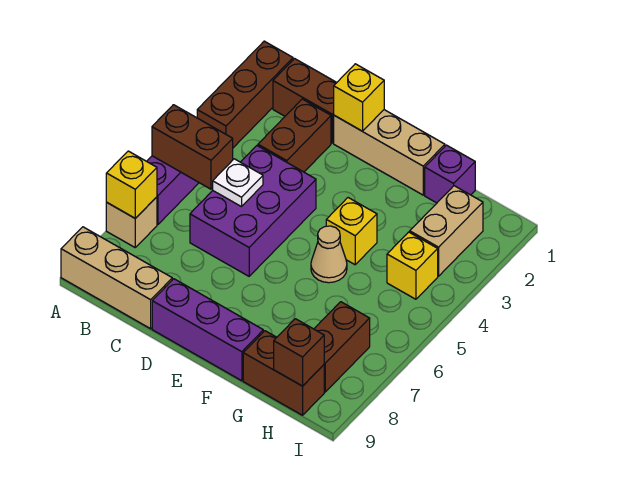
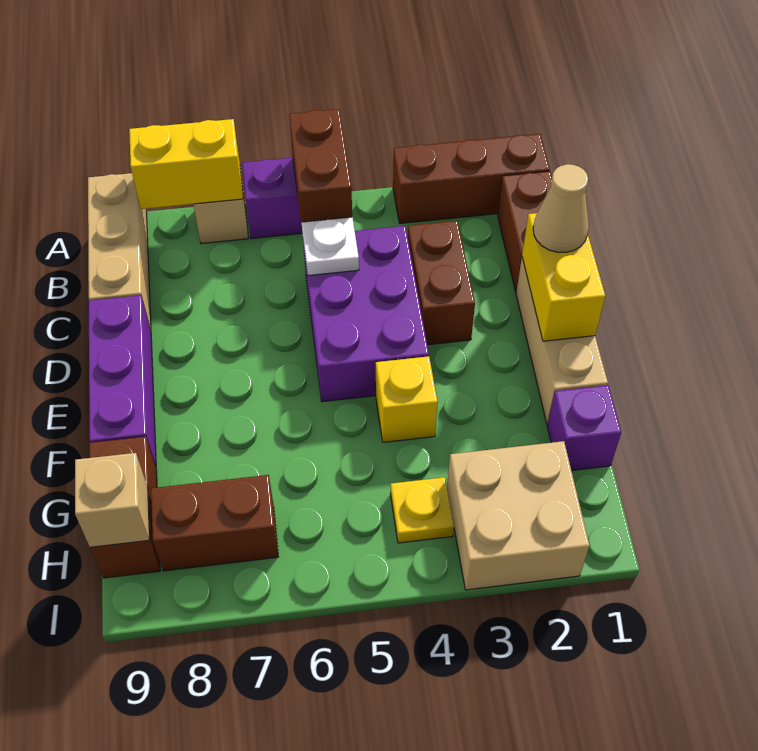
yellow brick A7 level 2 -> yellow brick A7:A8 level 2
brown brick C2:C3 level 1 -> brown brick C3:D3 level 1
purple brick C4:D6 level 1 -> purple brick C4:E5 level 1
yellow brick D1 level 2 -> yellow brick D1:E1 level 2
tan cone F5 level 1 -> tan cone D1 level 3
tan brick H2:H3 level 1 -> tan brick H2:I3 level 1
yellow brick H4 level 1 -> yellow plate H4 level 1
brown brick H9 level 2 -> tan brick H9 level 2

